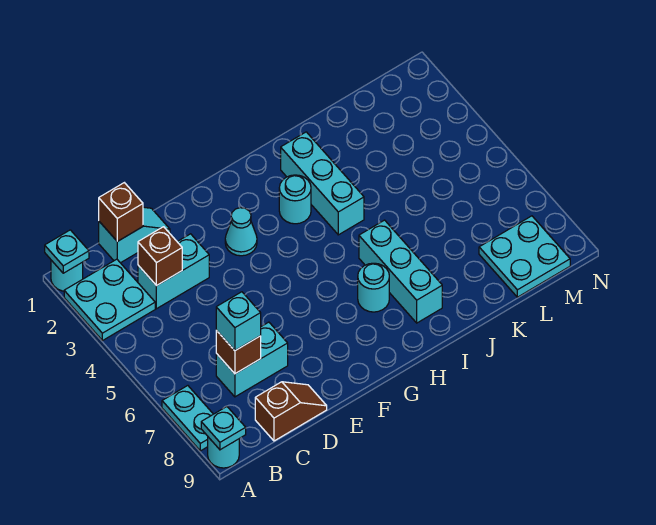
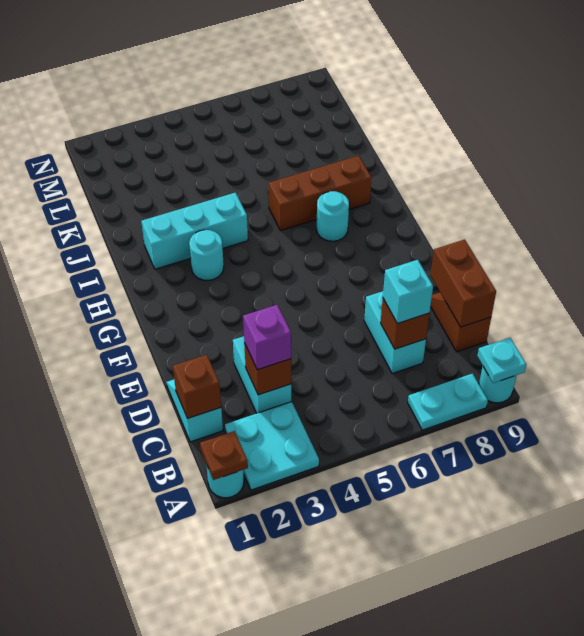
cyan plate A1 level 2 -> brown plate A1 level 2
none -> purple brick C3 level 3
none -> brown brick C9:D9 level 2
cyan cone F3 level 1 -> none
cyan brick I6:I8 level 1 -> brown brick I6:I8 level 1
cyan plate L8:M9 level 1 -> none

